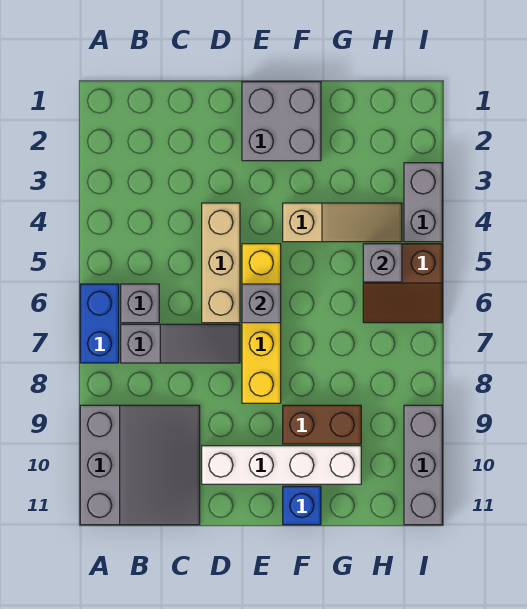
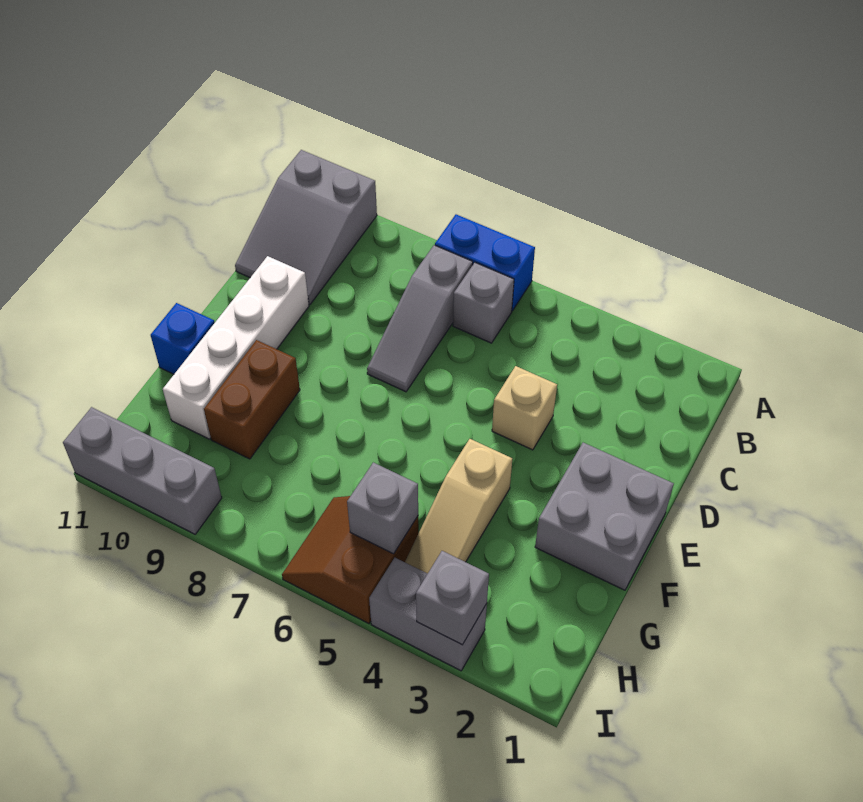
grey slope A9:C11 level 1 top A -> grey slope A10:C11 level 1 top A
tan brick D4:D6 level 1 -> tan brick D4 level 1
yellow brick E5:E8 level 1 -> none
grey brick E6 level 2 -> grey brick I3 level 2

